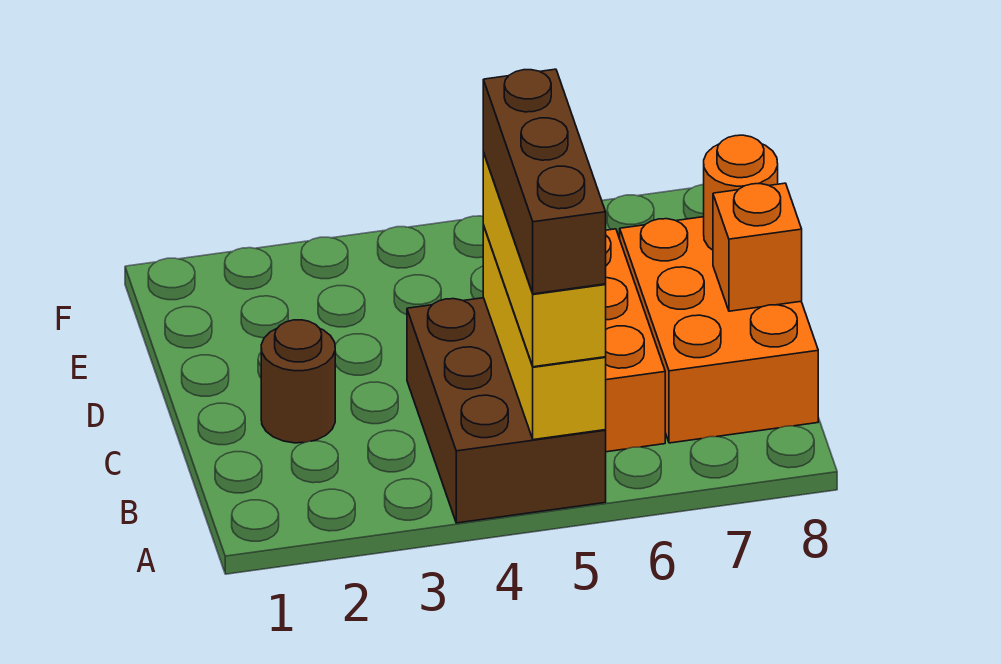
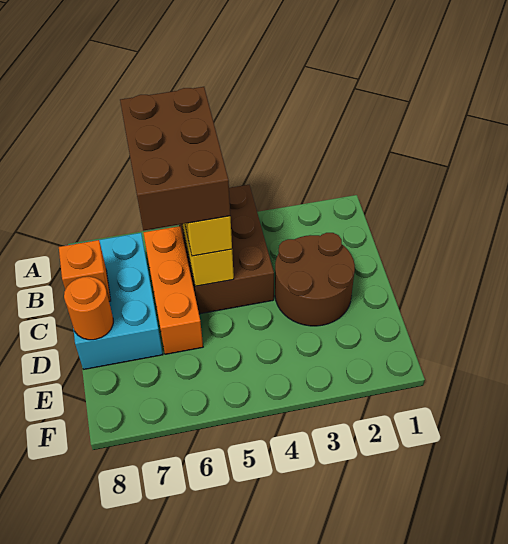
brown brick A5:C5 level 4 -> brown brick A5:C6 level 4
orange brick B7:D8 level 1 -> cyan brick B7:D8 level 1
brown round brick C2 level 1 -> brown round brick C2:D3 level 1

